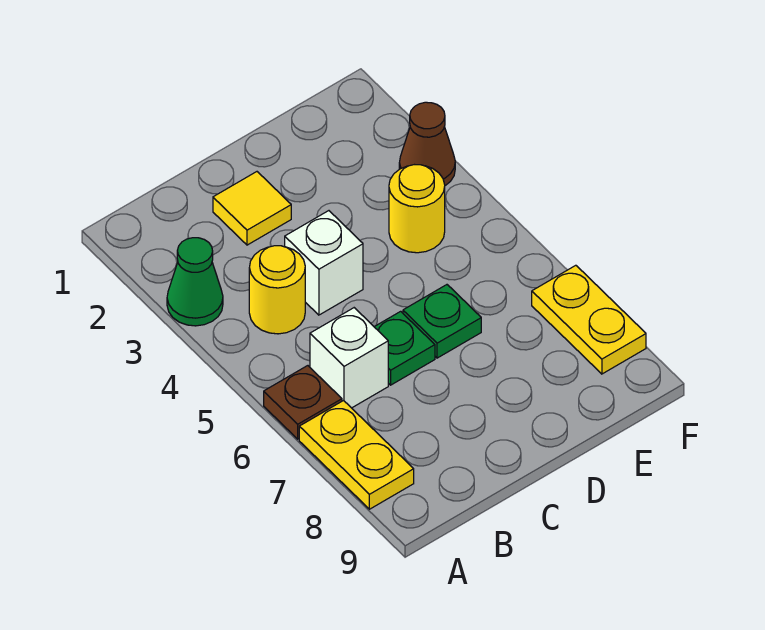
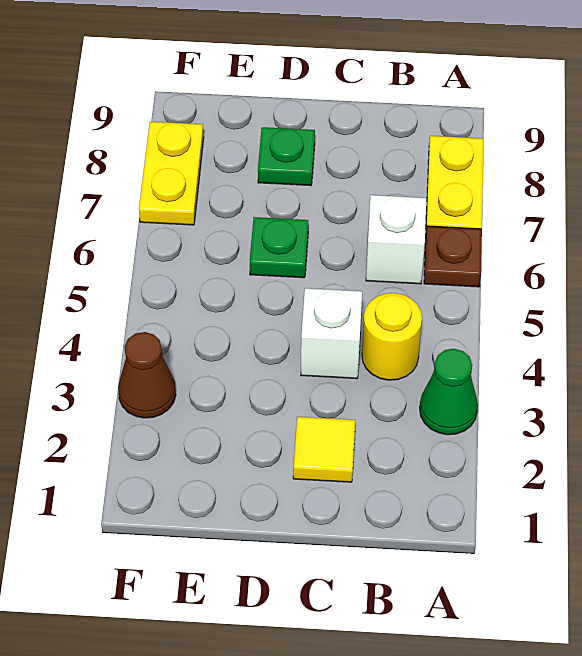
green plate C6 level 1 -> green plate D8 level 1
yellow round brick E4 level 1 -> none

